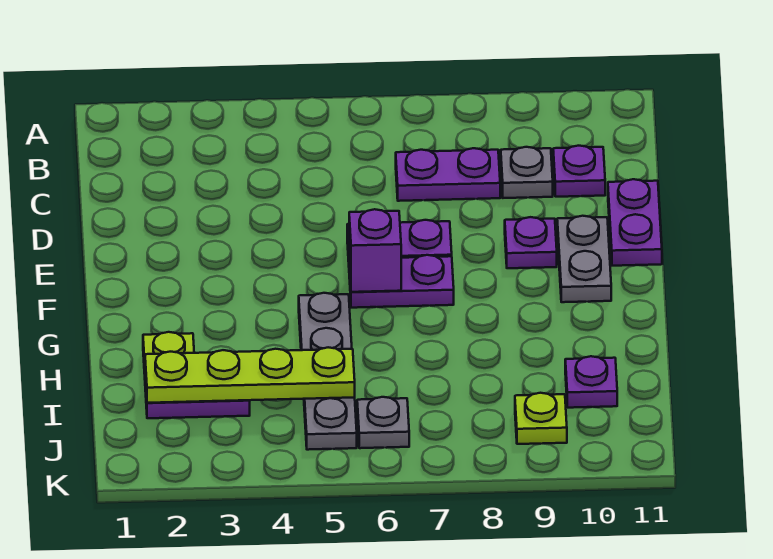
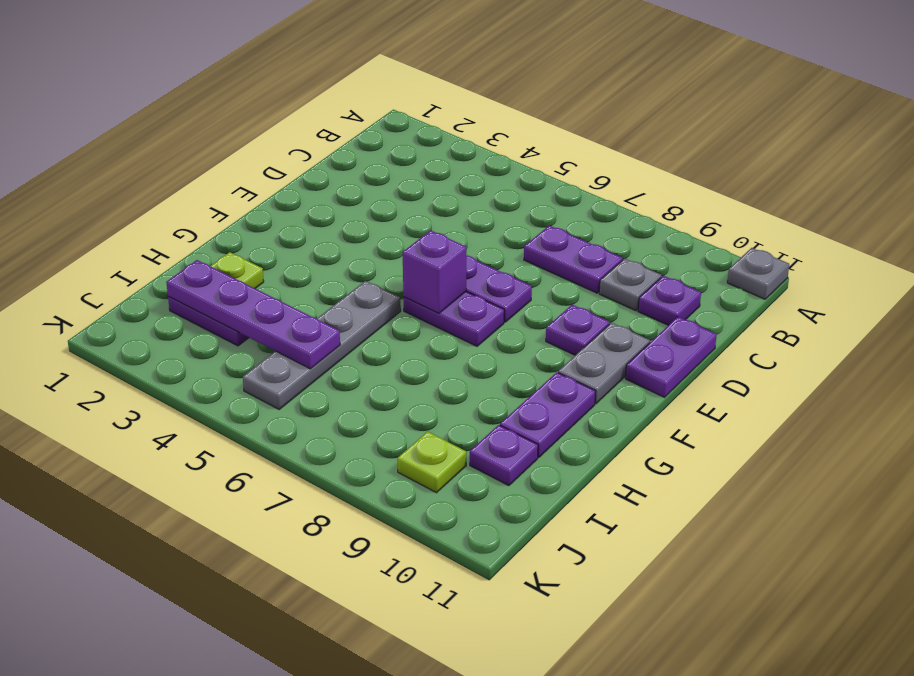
none -> purple plate G10:H10 level 1
lime plate I2:I5 level 2 -> purple plate I2:I5 level 2
grey plate J6 level 1 -> grey plate A11 level 1

